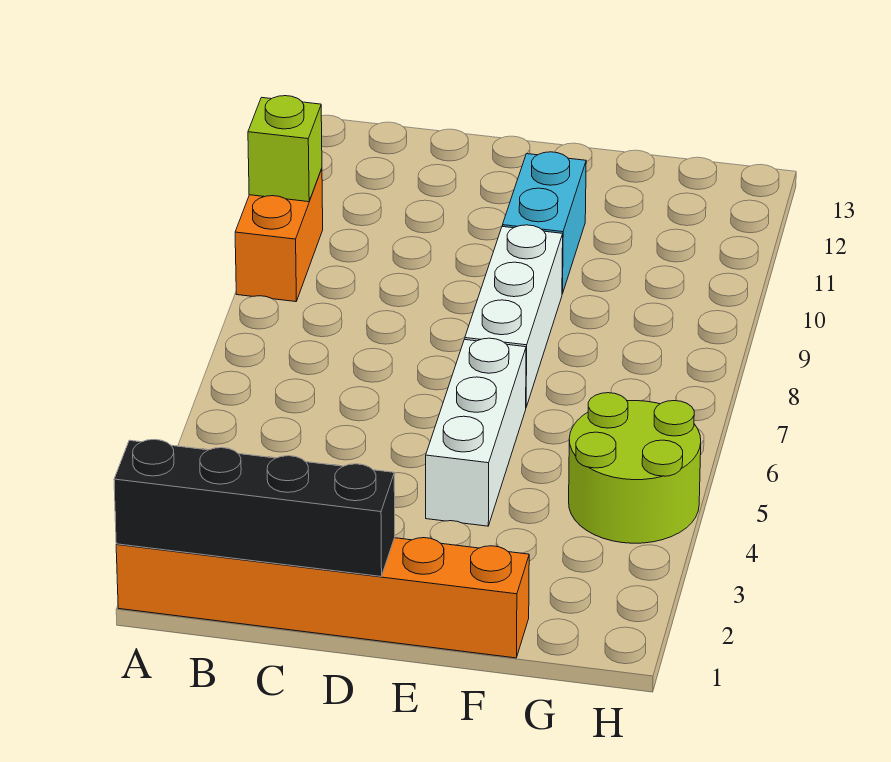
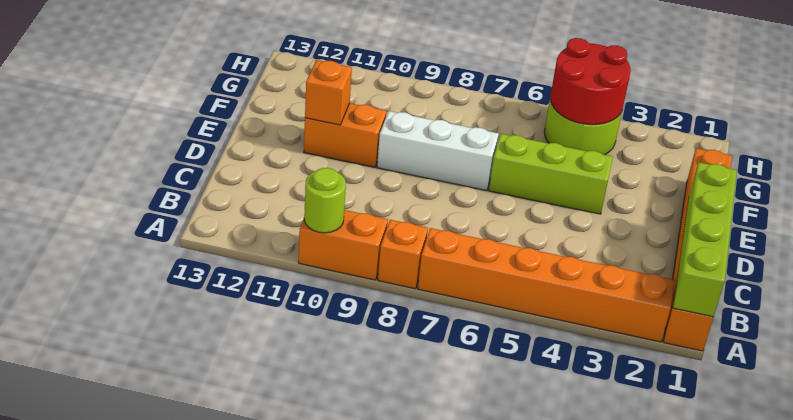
black brick A1:D1 level 2 -> lime brick A1:D1 level 2
none -> orange brick A2:A7 level 1
none -> orange brick A8 level 1
lime brick A10 level 2 -> lime round brick A10 level 2
white brick E4:E6 level 1 -> lime brick E4:E6 level 1
cyan brick E10:E11 level 1 -> orange brick E10:E11 level 1
none -> orange brick E11 level 2
none -> red round brick G4:H5 level 2

